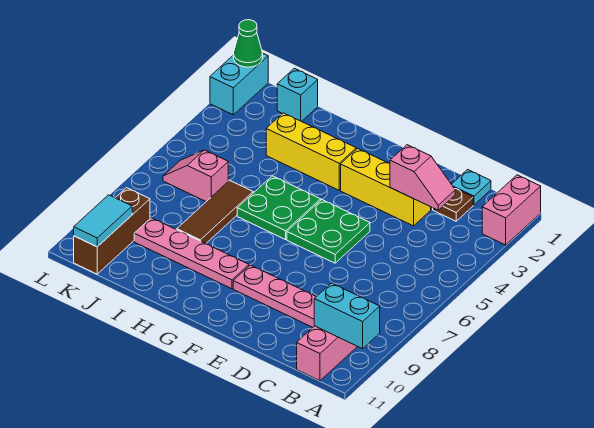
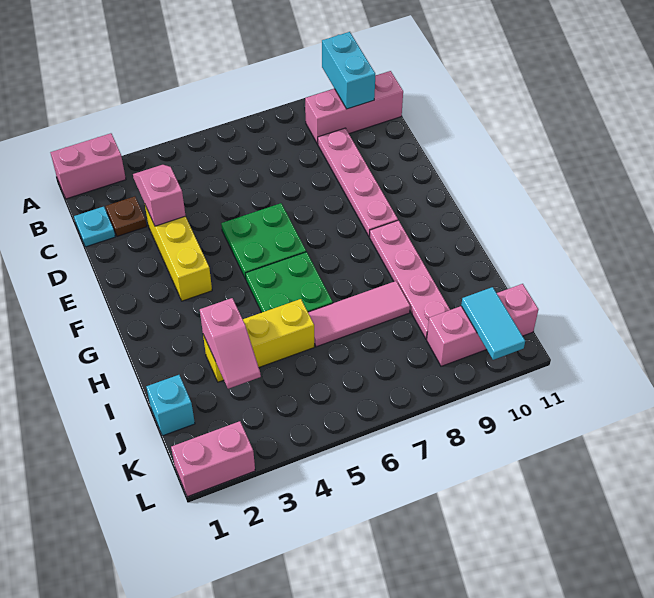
yellow brick G3:I3 level 1 -> yellow brick I3:I5 level 1
brown tile I6:I8 level 1 -> pink tile I6:I8 level 1
pink slope J6:K6 level 1 top J -> pink slope I3:J3 level 2 top I
brown brick K9:K11 level 1 -> pink brick K9:K11 level 1
cyan tile K10:K11 level 2 -> cyan tile K10:L10 level 2
cyan brick L1:L2 level 1 -> pink brick L1:L2 level 1
green cone L1 level 2 -> none

